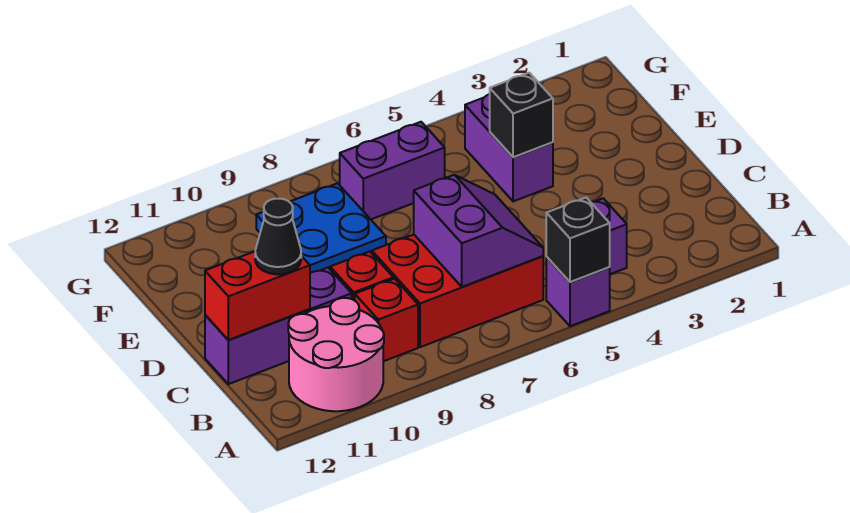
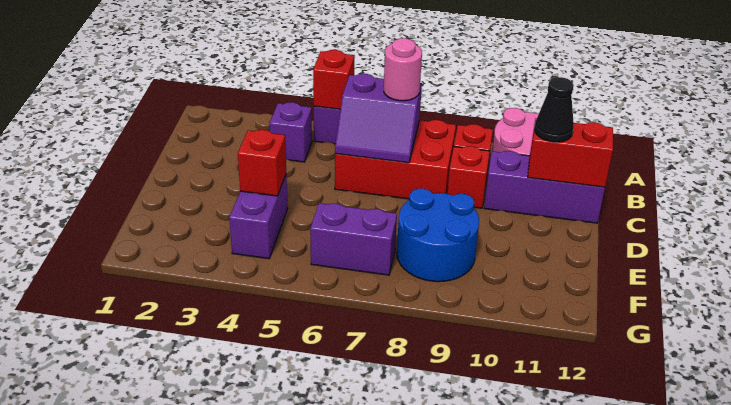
black brick A5 level 2 -> red brick A5 level 2
purple slope B6:C7 level 2 top 7 -> purple slope B6:C7 level 2 top B
none -> pink round brick B7 level 3
black brick E4 level 2 -> red brick E4 level 2
blue plate E8:F9 level 1 -> blue round brick E8:F9 level 1

